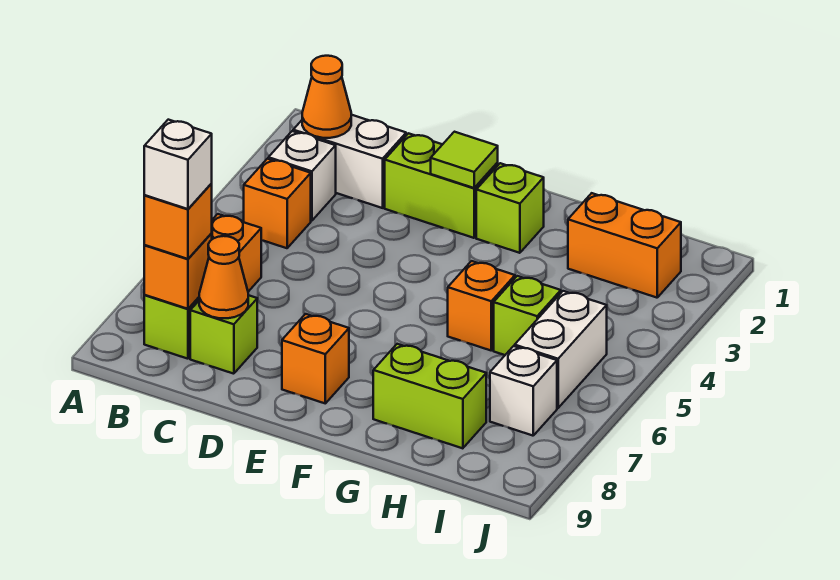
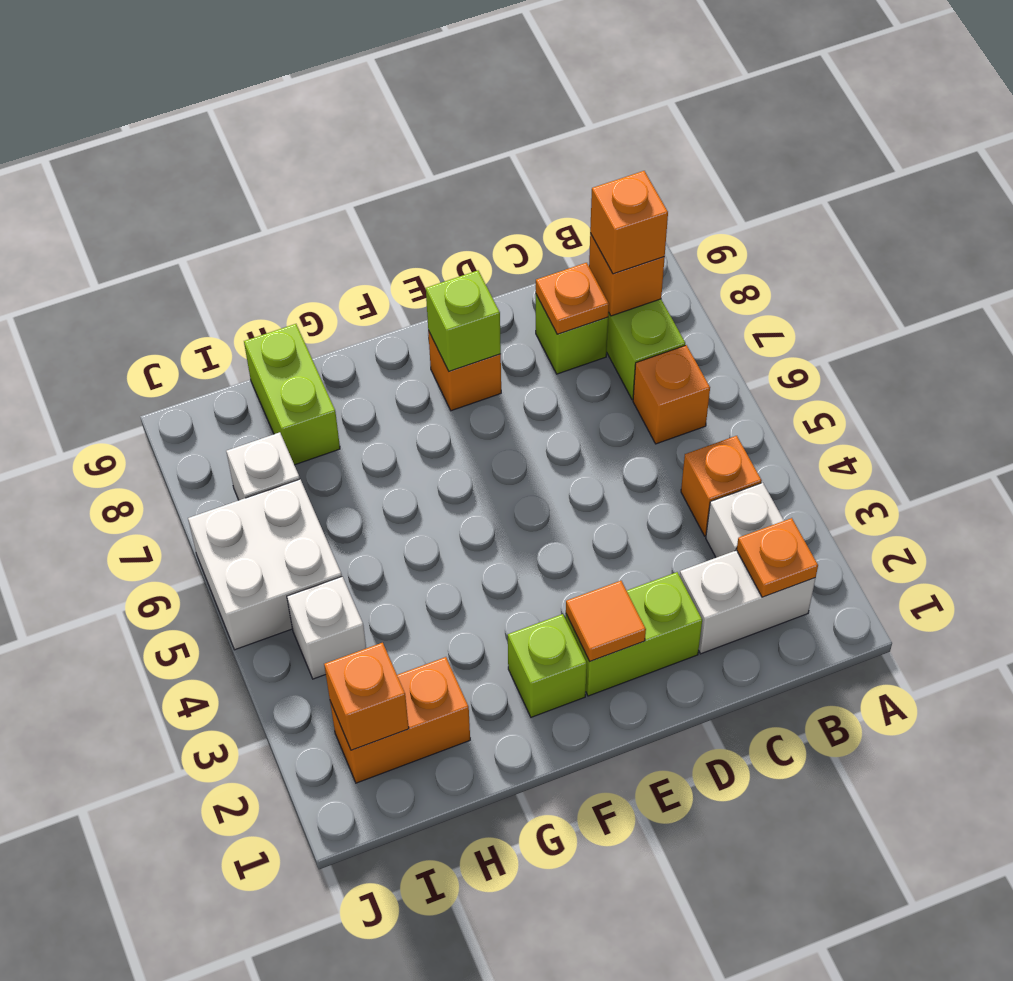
orange cone B2 level 2 -> orange plate B2 level 2
white brick B8 level 4 -> white brick I4 level 1
orange cone C8 level 2 -> orange plate C8 level 2
lime tile E2 level 2 -> orange tile E2 level 2
orange brick G5 level 1 -> orange brick I2 level 2
lime brick G8:H8 level 1 -> lime brick H8:H9 level 1
lime brick H5 level 1 -> lime brick E8 level 2
white brick I5:I6 level 1 -> white brick I5:J6 level 1

